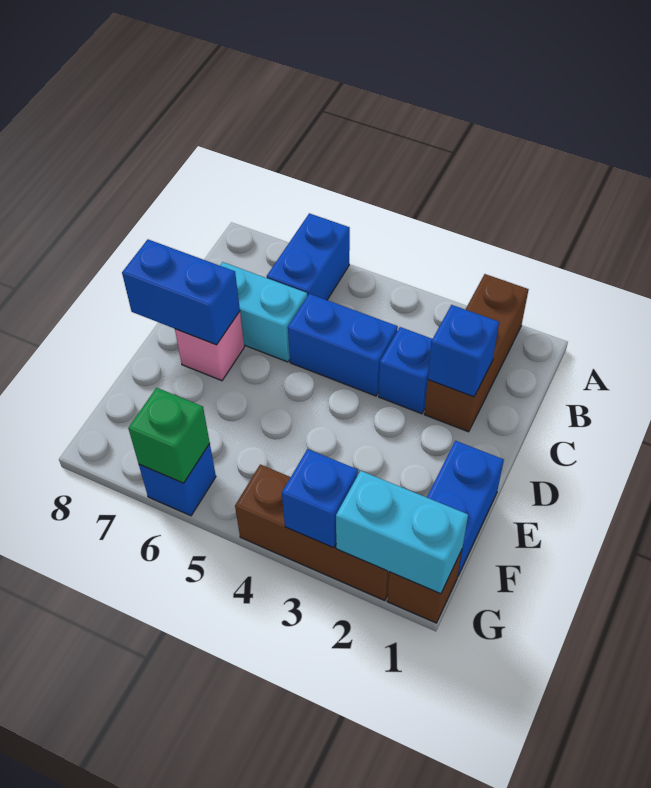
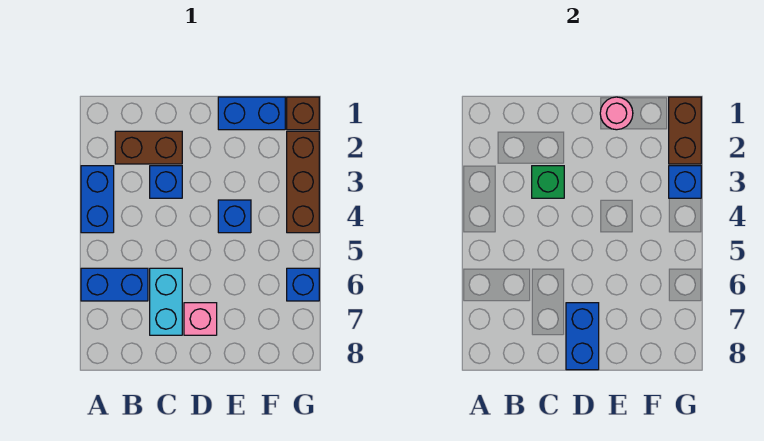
brown brick A2:C2 level 1 -> brown brick B2:C2 level 1
blue brick C2 level 2 -> blue brick E4 level 1
blue brick C4:C5 level 1 -> blue brick A3:A4 level 1
none -> pink round brick E1 level 2
cyan brick G1:G2 level 2 -> brown brick G1:G2 level 2
green brick G6 level 2 -> green brick C3 level 2

